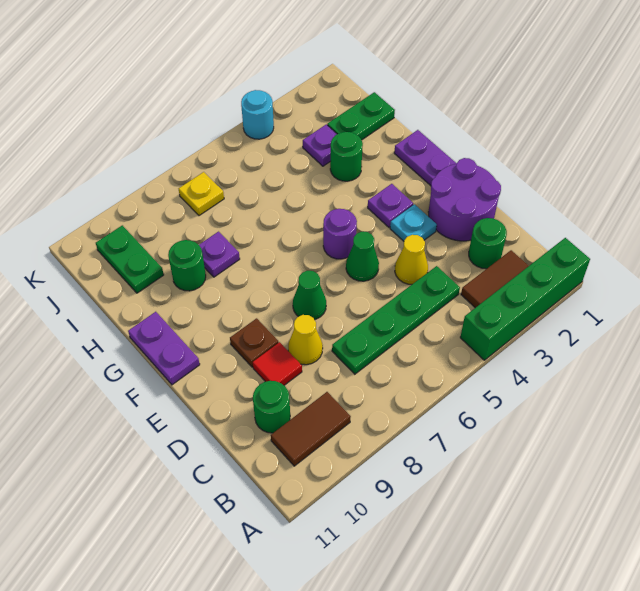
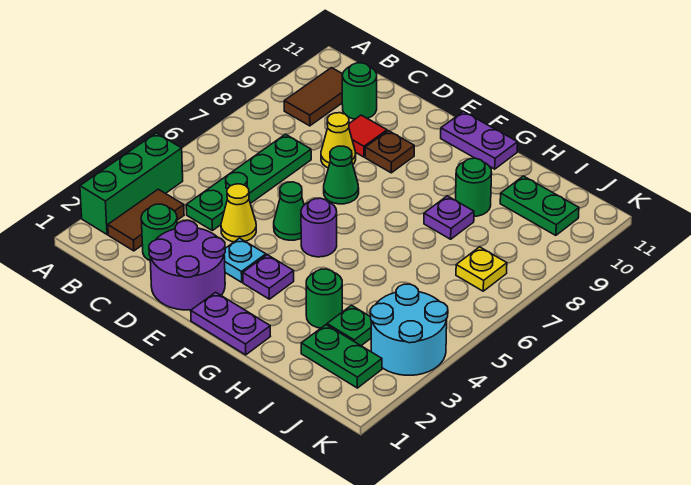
green brick A1:A4 level 1 -> green brick A2:A4 level 1
green plate I1:I2 level 1 -> green plate I2:J2 level 1
purple plate I3 level 1 -> green plate I3 level 1
cyan round brick K4 level 1 -> cyan round brick J3:K4 level 1

